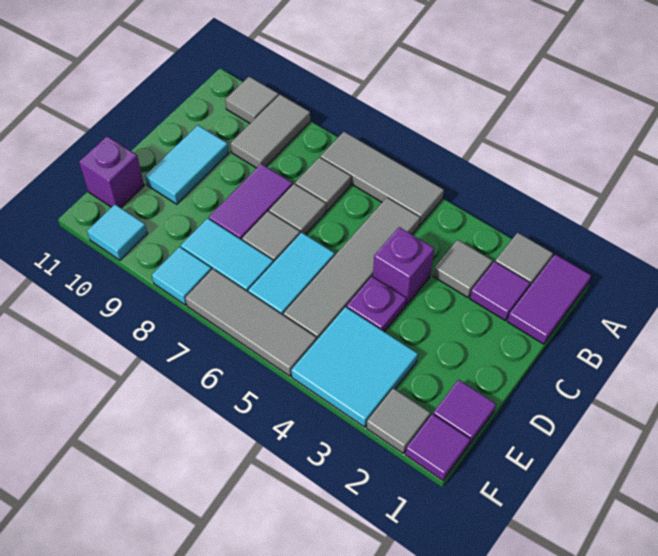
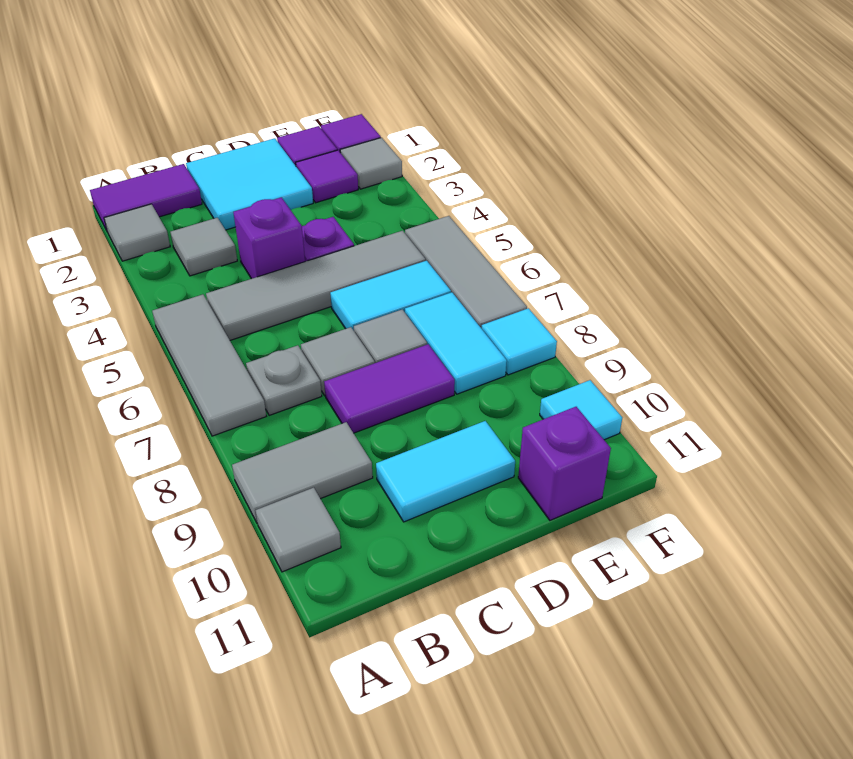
purple tile B2 level 1 -> purple tile E2 level 1
grey tile B7 level 1 -> grey plate B7 level 1
cyan tile E3:F4 level 1 -> cyan tile C1:D2 level 1

